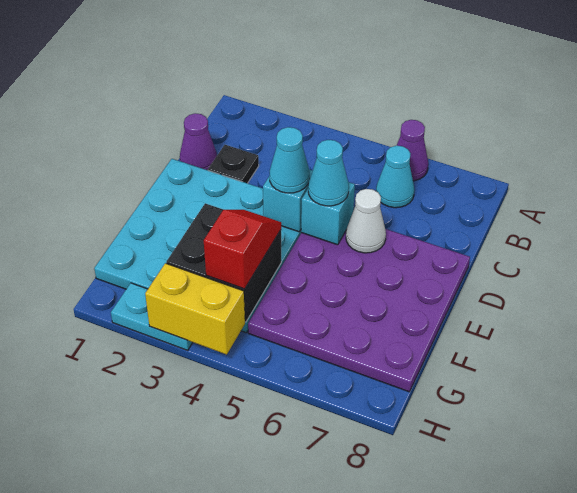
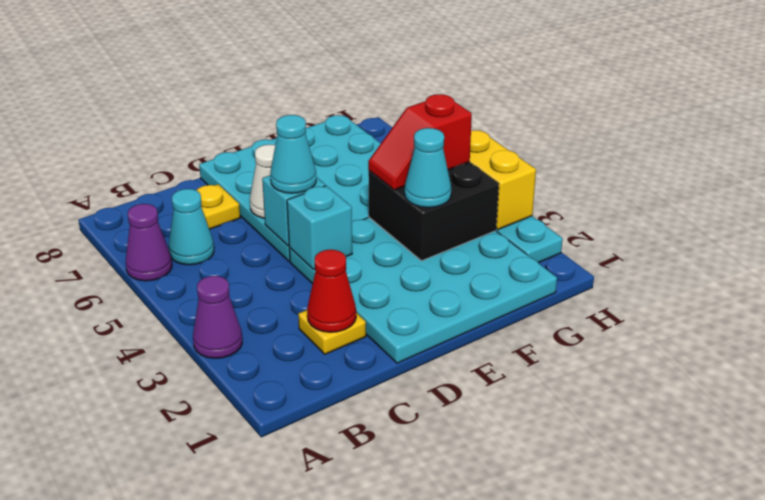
purple cone C1 level 1 -> purple cone A3 level 1
black plate C2 level 1 -> yellow plate C2 level 1
none -> red cone C2 level 2
none -> yellow plate C7 level 1
cyan cone D4 level 3 -> cyan cone F3 level 3
purple plate D5:G8 level 1 -> cyan plate D5:G8 level 1

